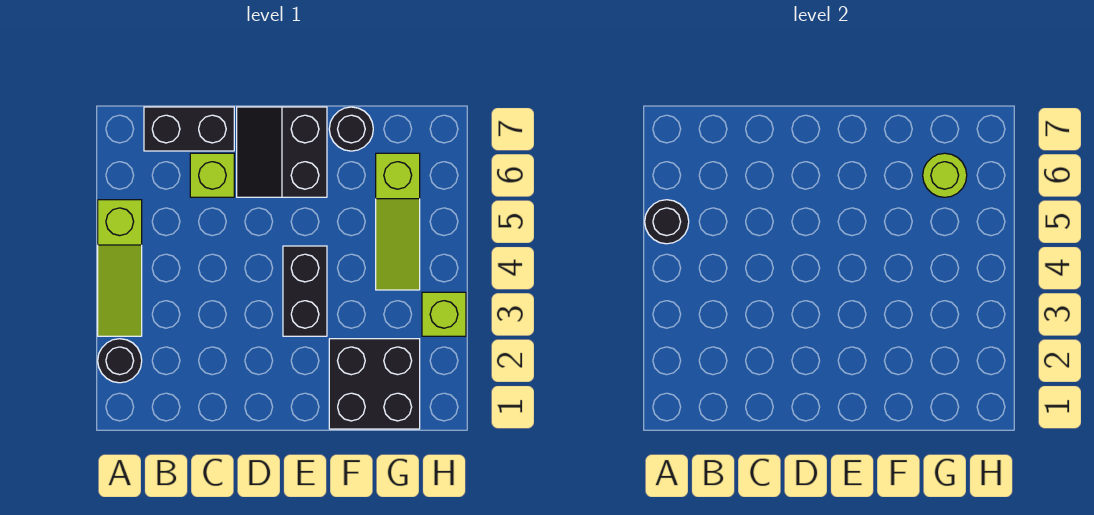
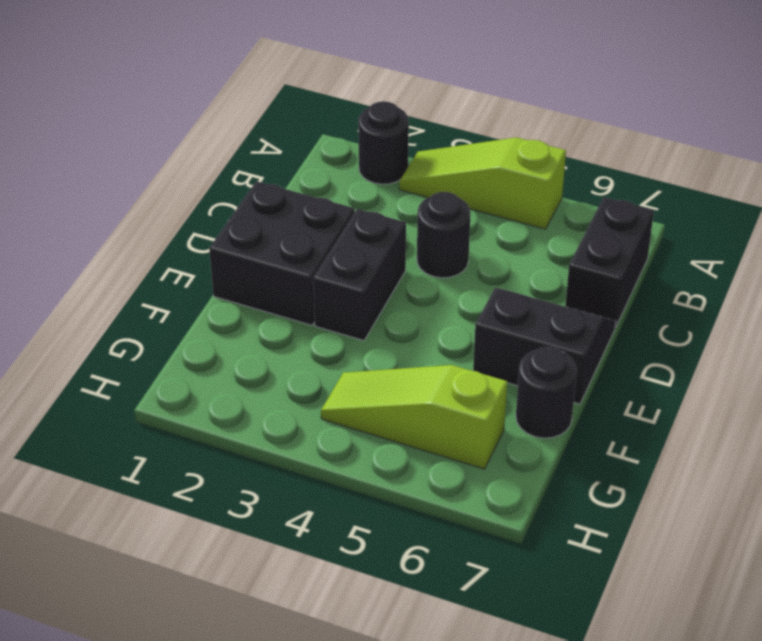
black round brick A5 level 2 -> black round brick C4 level 1
lime brick C6 level 1 -> none
black brick E3:E4 level 1 -> black brick D3:E3 level 1
black brick F1:G2 level 1 -> black brick D1:E2 level 1
lime round brick G6 level 2 -> none
lime brick H3 level 1 -> none

